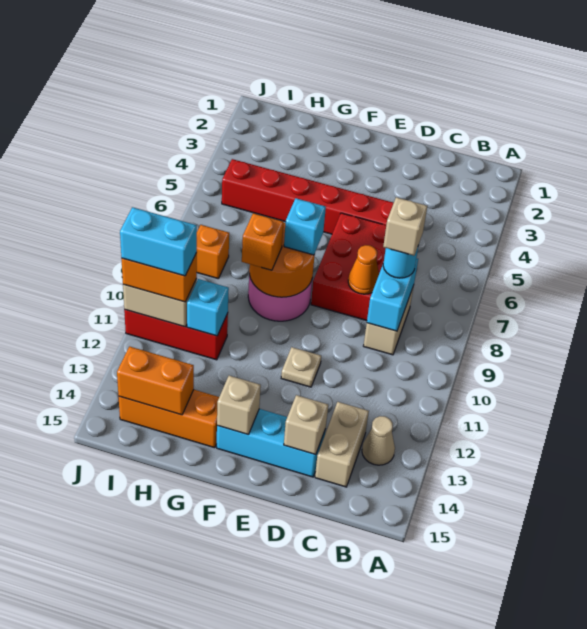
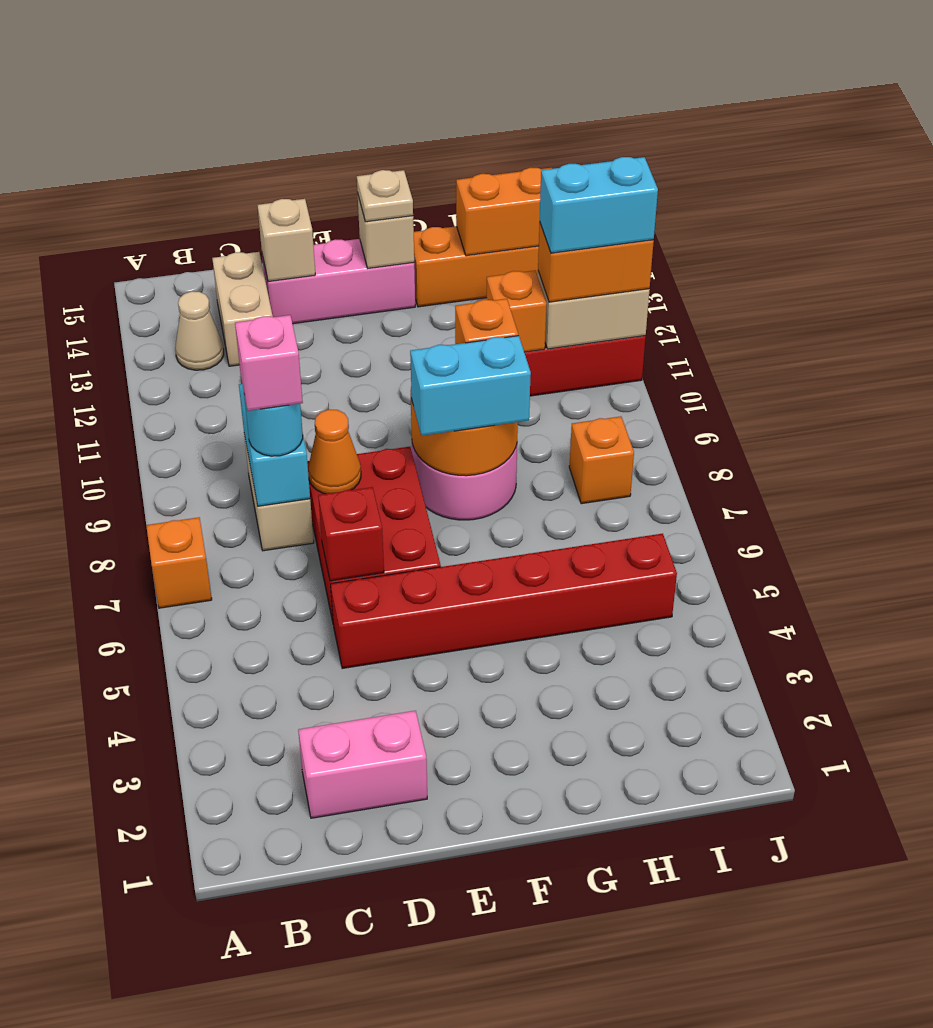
none -> orange brick A7 level 1
none -> pink brick C2:D2 level 1
tan brick C8 level 4 -> pink brick C8 level 4
none -> red brick D6 level 2
cyan brick D14:F14 level 1 -> pink brick D14:F14 level 1
tan plate E11 level 1 -> tan plate F14 level 3
cyan brick F8 level 3 -> cyan brick F8:G8 level 3
cyan brick H11 level 2 -> orange brick H11 level 2

